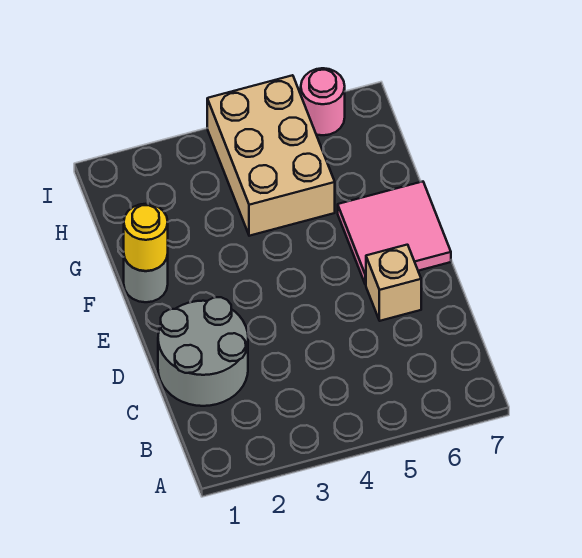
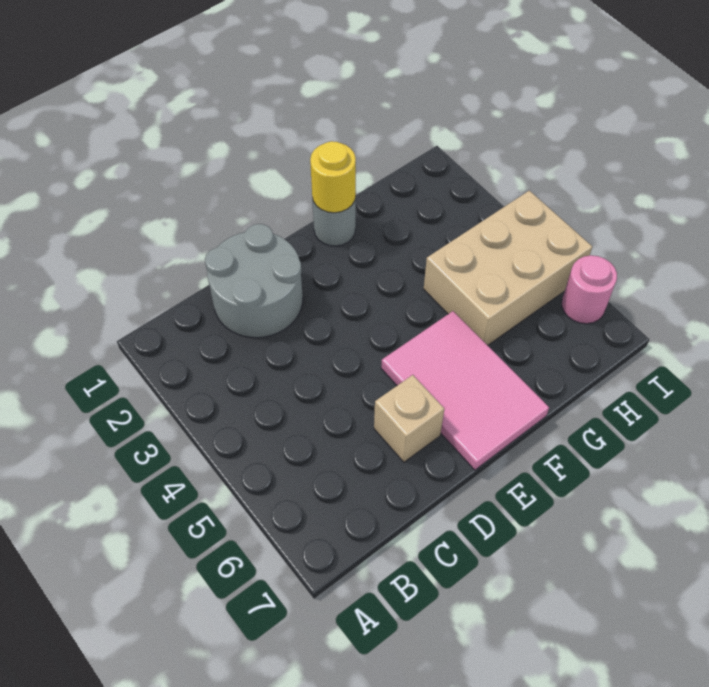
pink tile E6:F7 level 1 -> pink tile E5:F7 level 1

